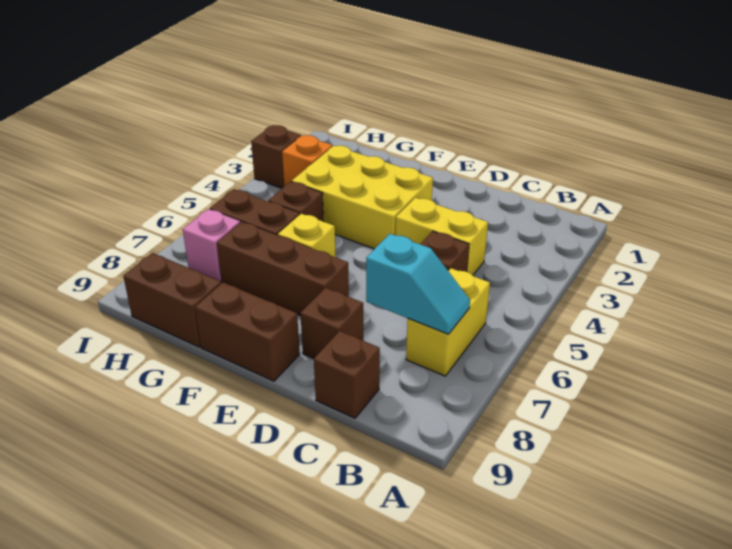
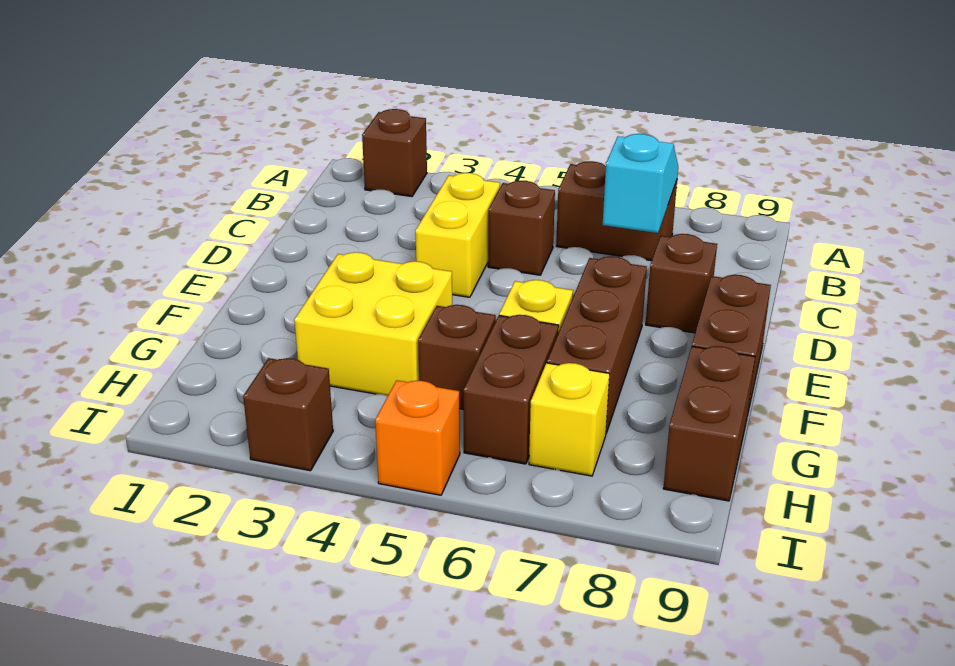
yellow brick B6:B7 level 1 -> brown brick B6:B7 level 1
brown brick C9 level 1 -> brown brick A2 level 1
yellow brick E3:G4 level 1 -> yellow brick F3:G4 level 1
orange brick H3 level 1 -> orange brick I5 level 1
pink brick H7 level 1 -> yellow brick H7 level 1

